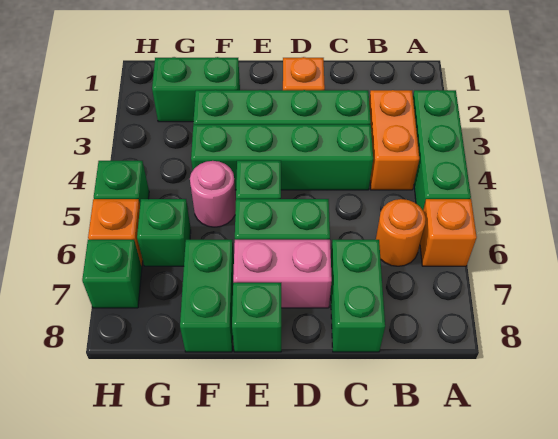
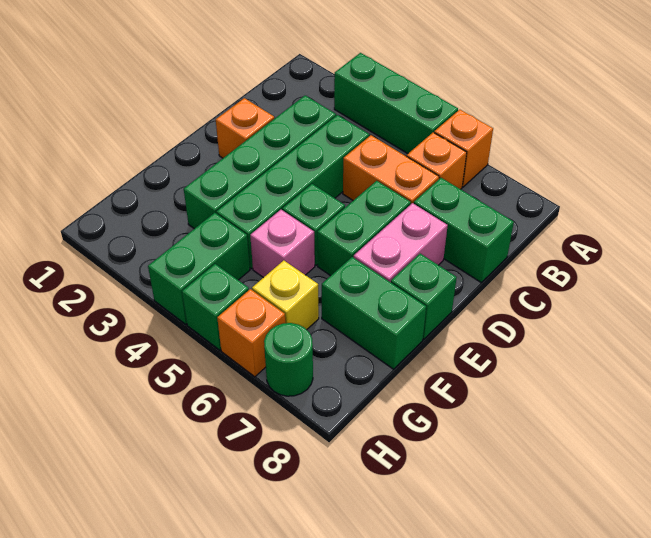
orange brick B3:B4 level 1 -> orange brick C5:C6 level 1
orange round brick B6 level 1 -> orange brick B6 level 1
green brick F2:G2 level 1 -> green brick G4:H4 level 1
pink round brick F5 level 1 -> pink brick F5 level 1
green brick G6 level 1 -> yellow brick G6 level 1
green brick H7 level 1 -> green round brick H7 level 1

